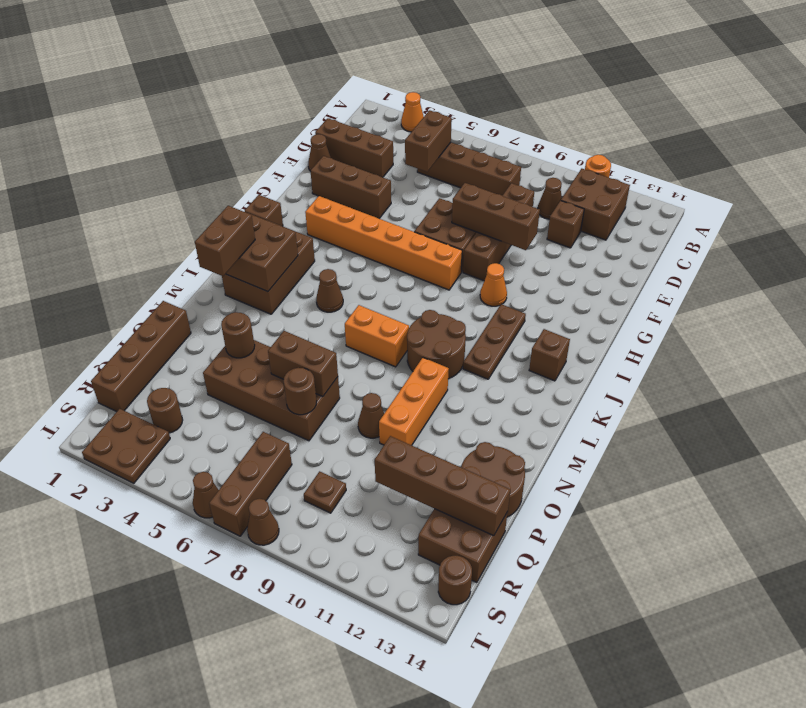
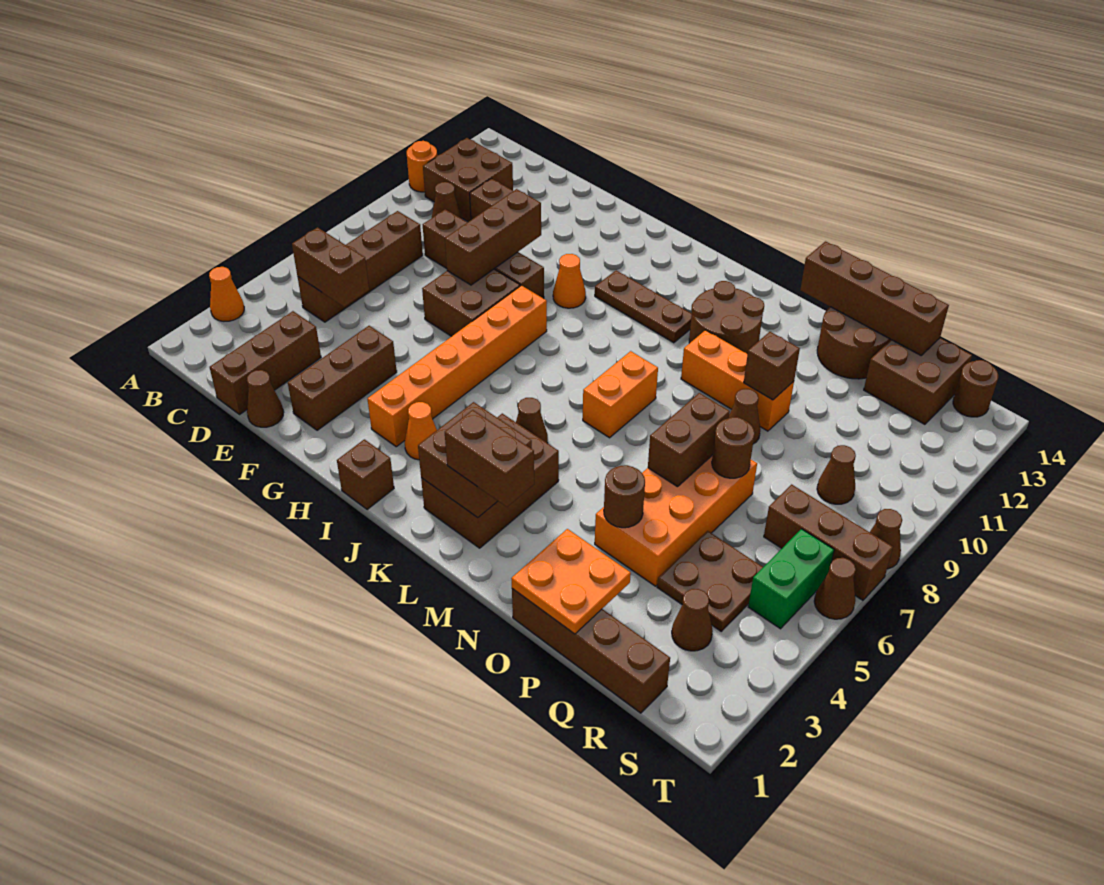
none -> orange cone I3 level 1
brown brick J2:L3 level 1 -> brown brick K2:L4 level 1
brown brick J13 level 1 -> brown brick O10 level 2
brown round brick K9:L10 level 1 -> brown round brick L11:M12 level 1
none -> orange plate O1:P2 level 2
brown brick O4:P7 level 1 -> orange brick O4:P7 level 1
brown brick Q11:Q14 level 2 -> brown brick N14:Q14 level 2
brown round brick R3 level 1 -> brown cone R3 level 1
brown plate R9 level 1 -> brown cone R9 level 1
brown plate S2:T3 level 1 -> brown plate Q4:R5 level 1
none -> green brick S5:S6 level 1

